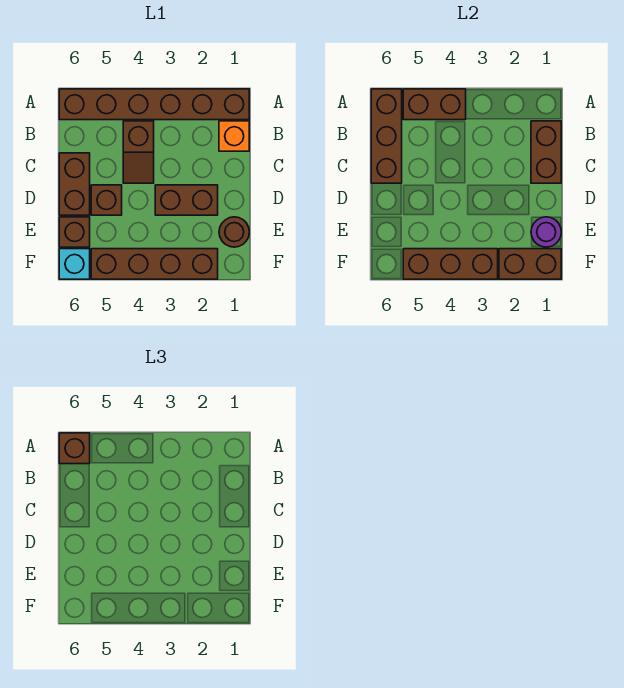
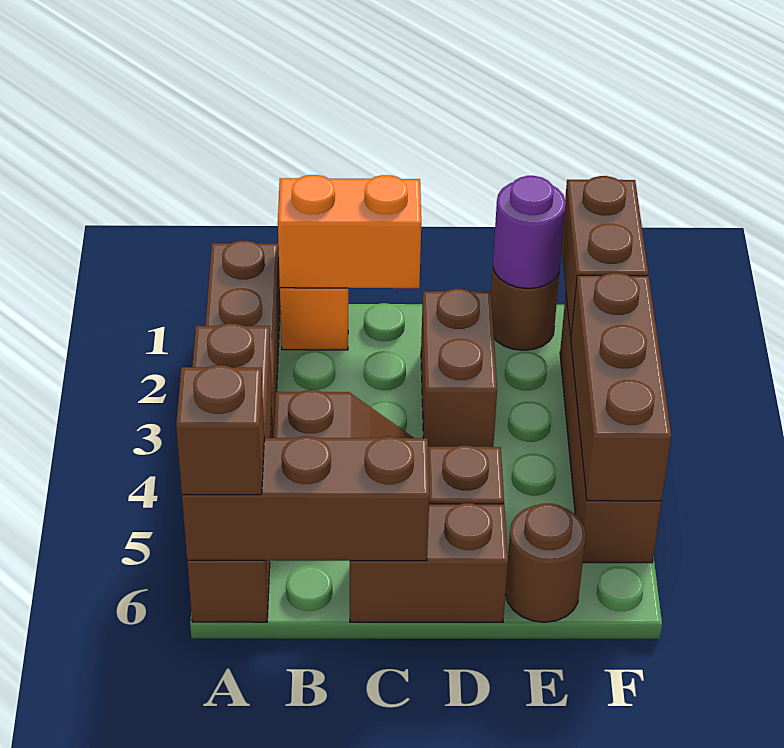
brown brick B1:C1 level 2 -> orange brick B1:C1 level 2
brown brick E6 level 1 -> brown round brick E6 level 1
cyan brick F6 level 1 -> none

